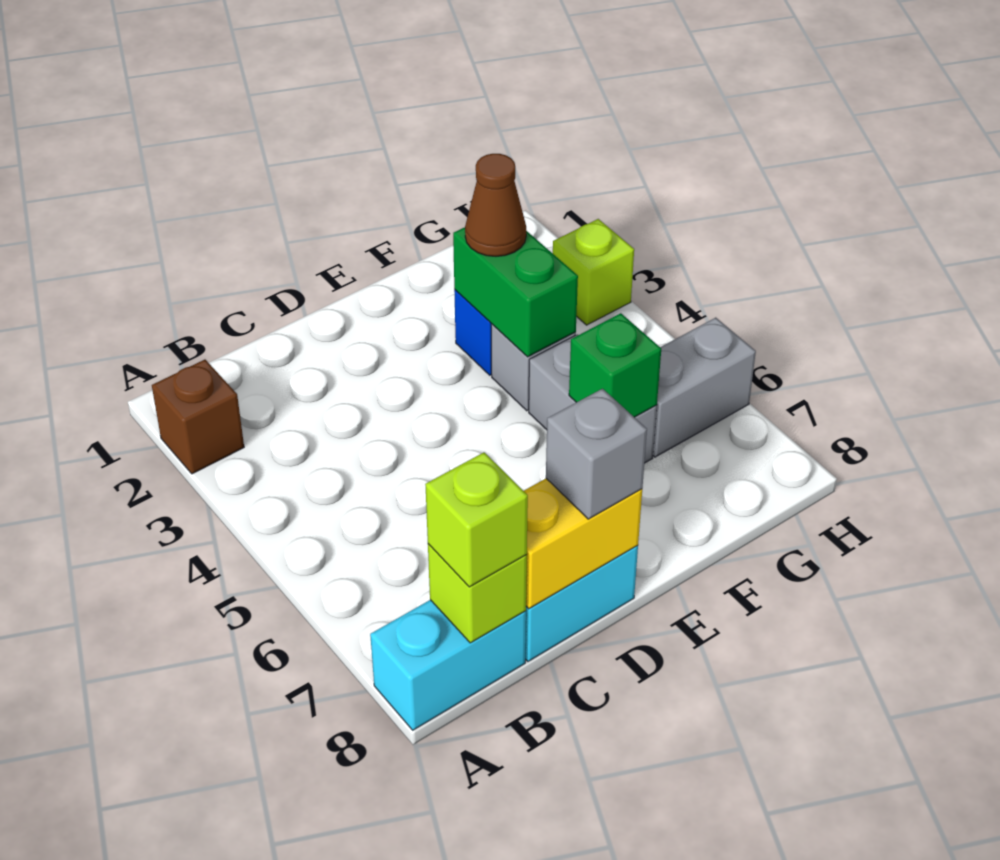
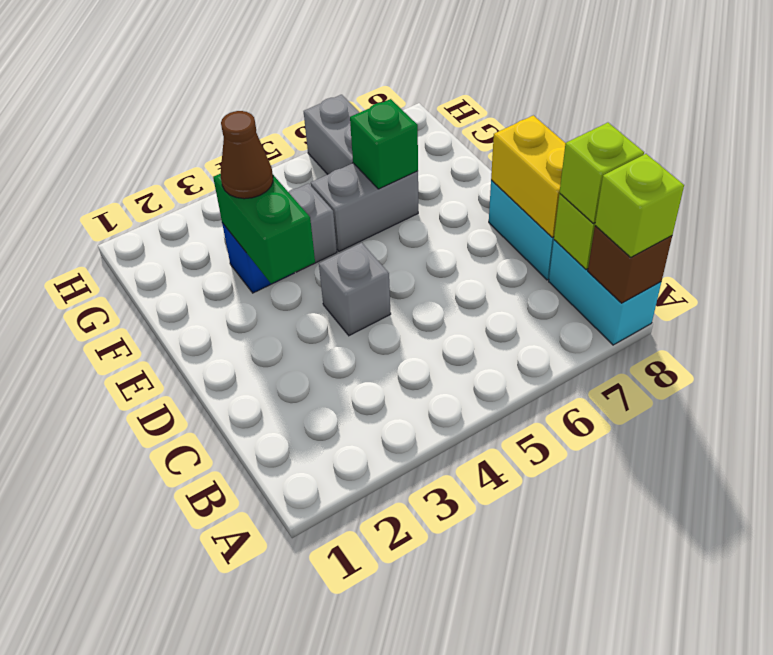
brown brick A2 level 1 -> brown brick A8 level 2
grey brick D8 level 3 -> grey brick D4 level 1
green brick F3:F4 level 2 -> green brick E3:F3 level 2
lime brick H3 level 1 -> lime brick A8 level 3

